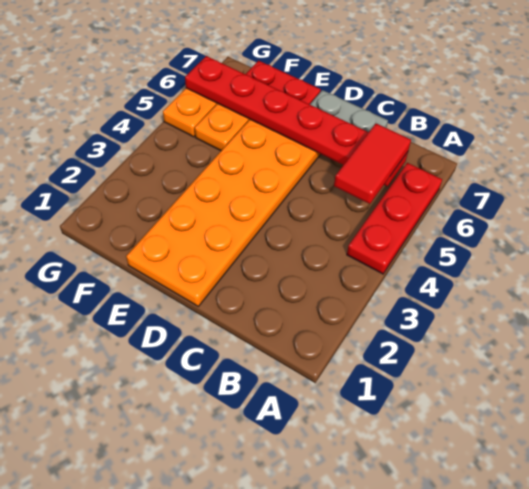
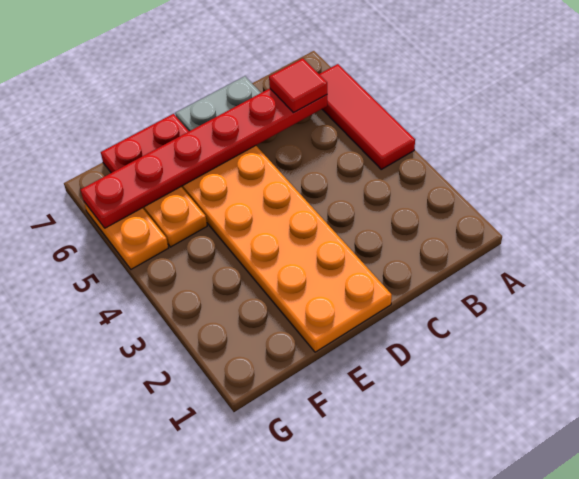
red plate A4:A6 level 1 -> red tile A4:A6 level 1
red tile B5:B6 level 3 -> red tile B6 level 3

